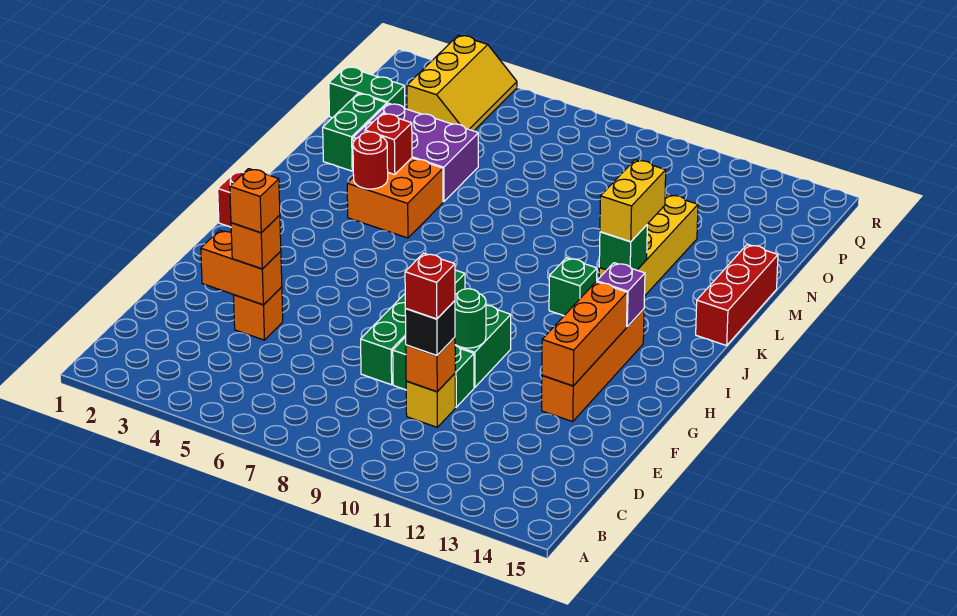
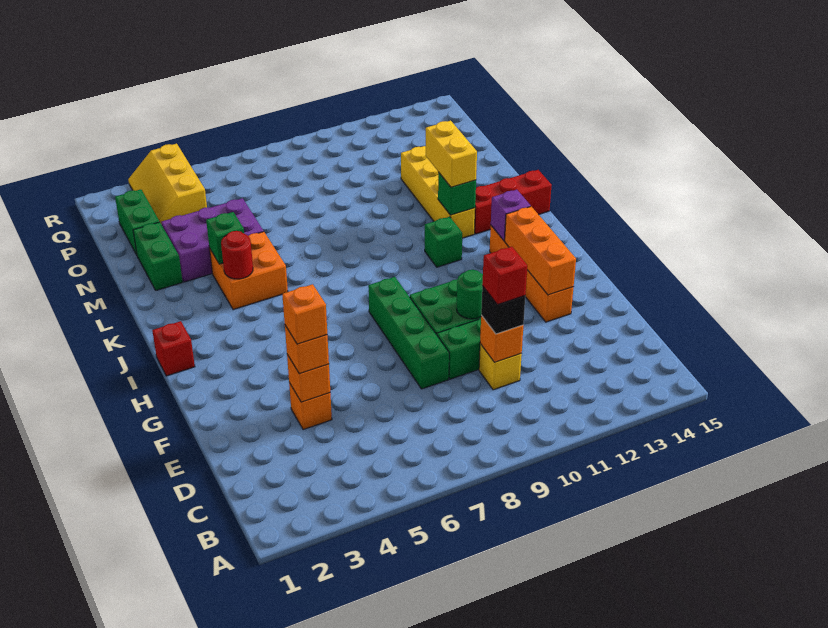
orange brick E3:E4 level 2 -> orange brick E4 level 2
red brick K15:M15 level 1 -> red brick K13:K15 level 1
red brick L4 level 2 -> green brick L4 level 2
green brick O1:O2 level 1 -> green brick O2:P2 level 1
yellow slope P3:R4 level 1 top 3 -> yellow slope P3:R4 level 1 top 4

